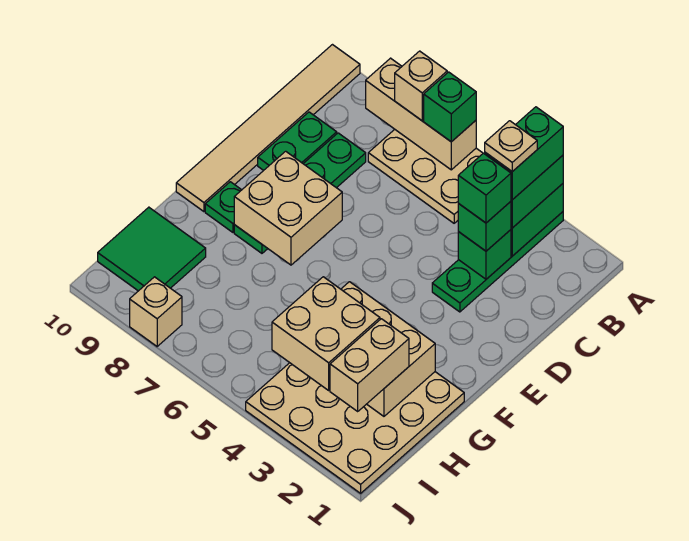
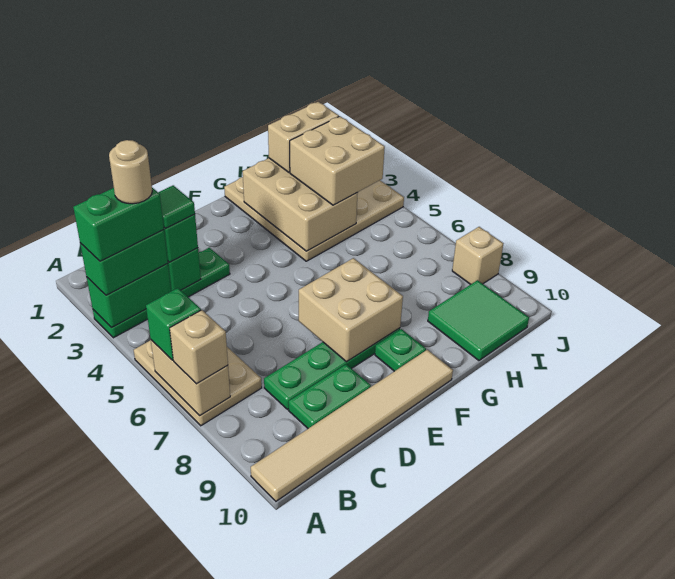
tan brick A6:A8 level 2 -> tan brick A6:A7 level 2
tan plate B3 level 5 -> tan round brick B3 level 5
green brick C3 level 4 -> green tile C3 level 4

